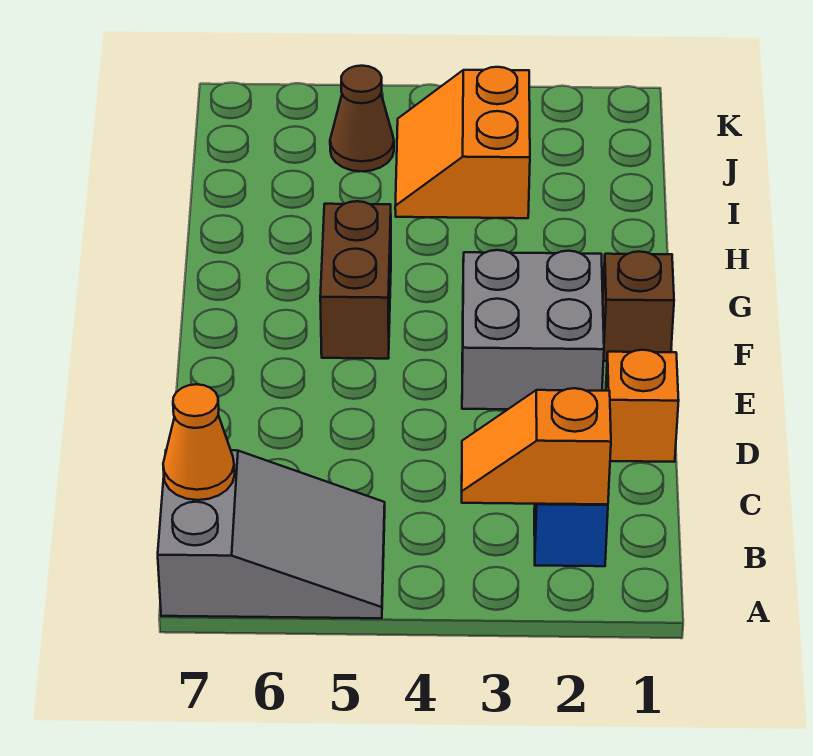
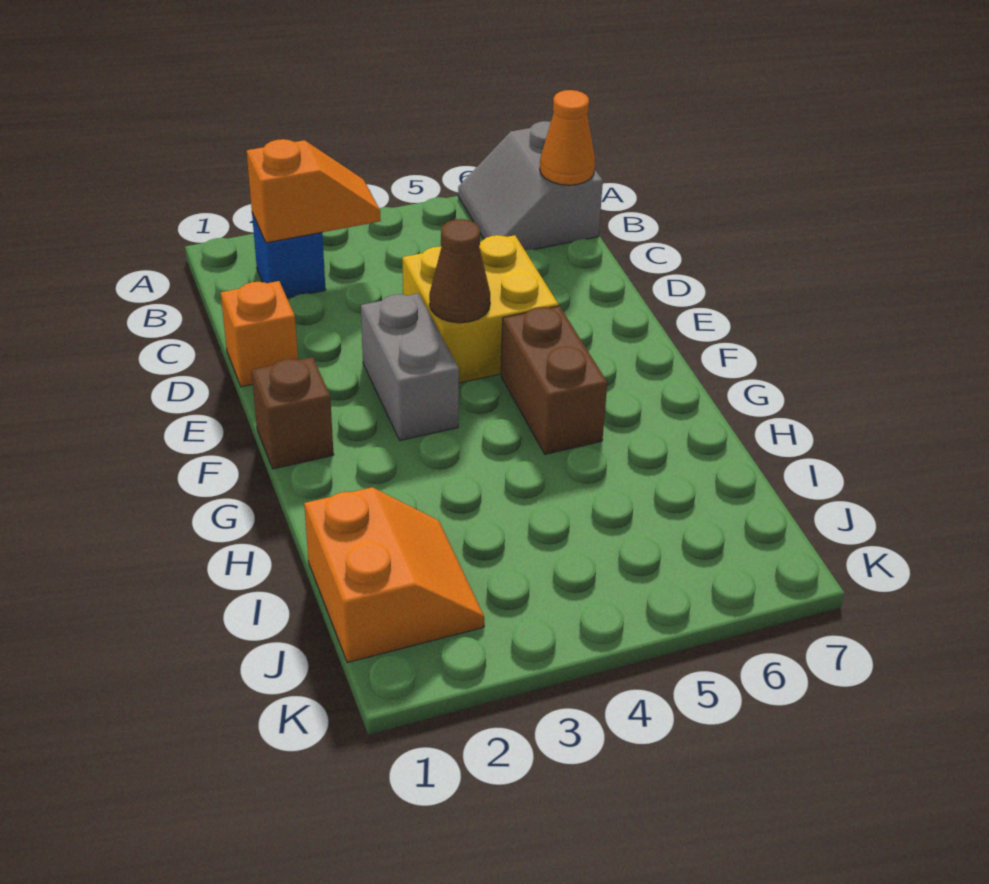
grey slope A5:B7 level 1 top 7 -> grey slope A6:B7 level 1 top 7
none -> yellow brick D4:E5 level 1
grey brick E2:F3 level 1 -> grey brick E3:F3 level 1
orange slope I3:J4 level 1 top 3 -> orange slope I1:J2 level 1 top 1
brown cone J5 level 1 -> brown cone E4 level 2

